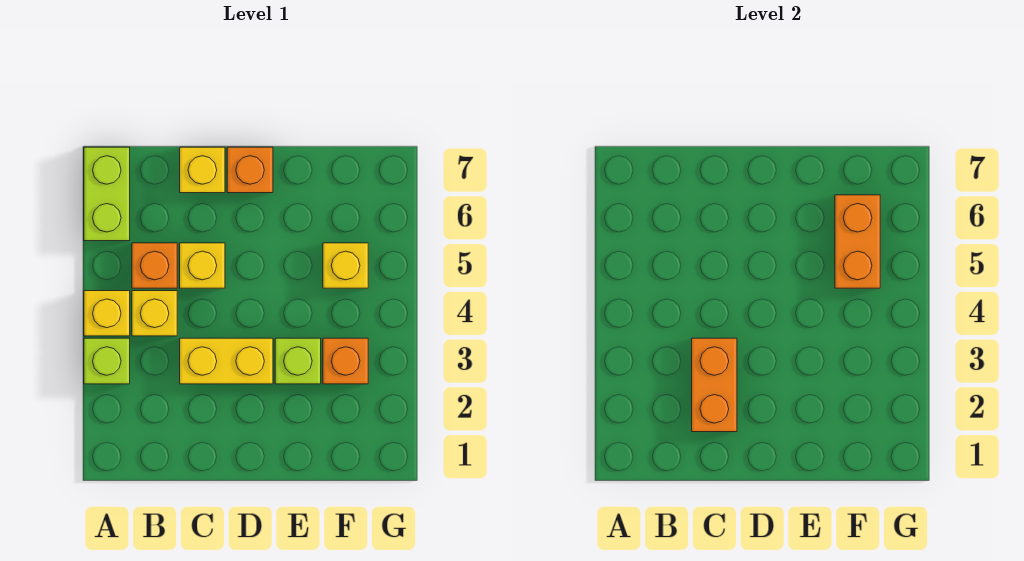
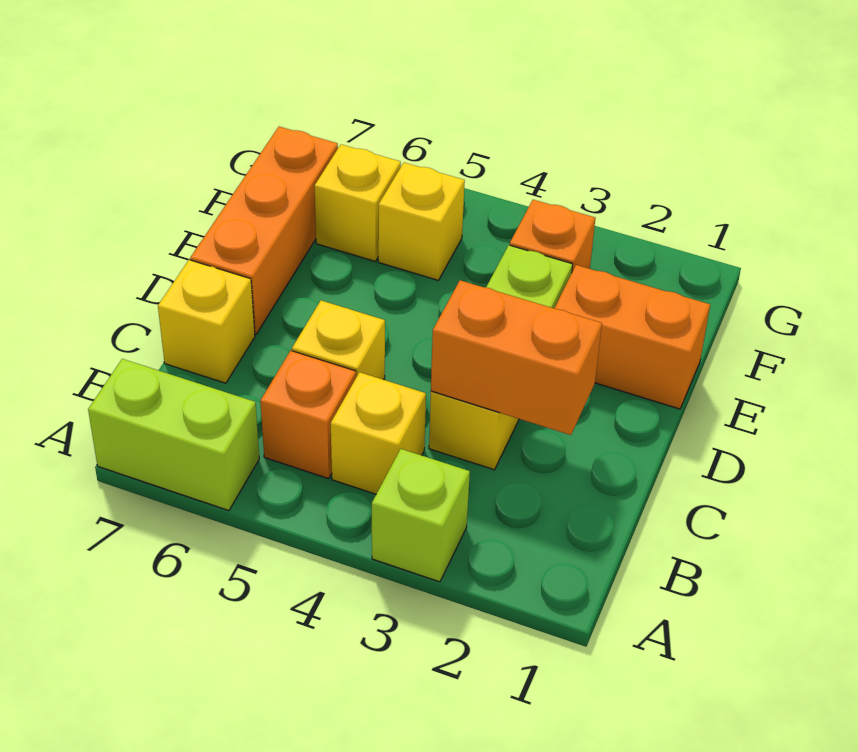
yellow brick A4 level 1 -> yellow brick F6 level 1
orange brick D7 level 1 -> orange brick D7:F7 level 1
orange brick F5:F6 level 2 -> orange brick E1:E2 level 1

